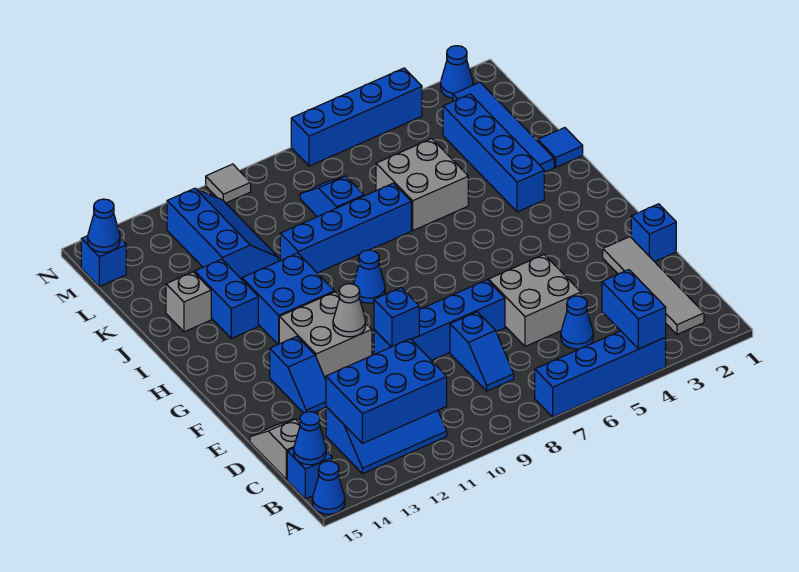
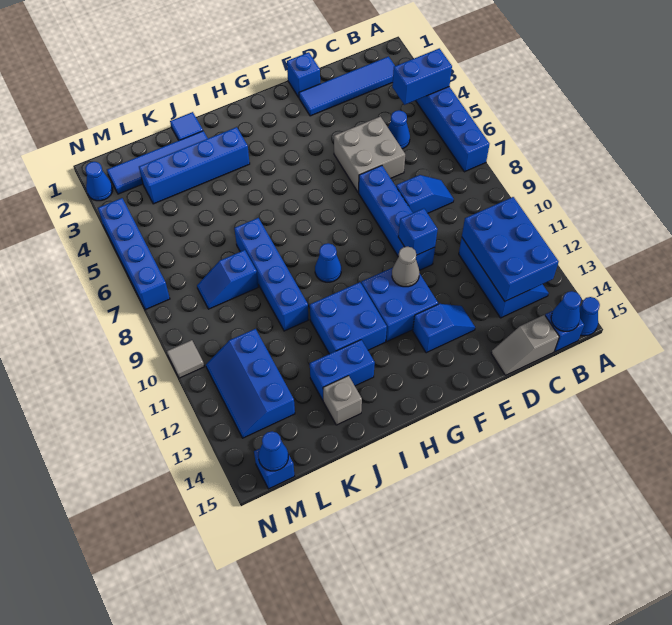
grey tile B2:E2 level 1 -> blue tile B2:E2 level 1
grey brick F11:G12 level 1 -> blue brick F11:G12 level 1
grey brick J5:K6 level 1 -> none
blue slope K11:M12 level 1 top 12 -> blue slope L11:M13 level 1 top L

